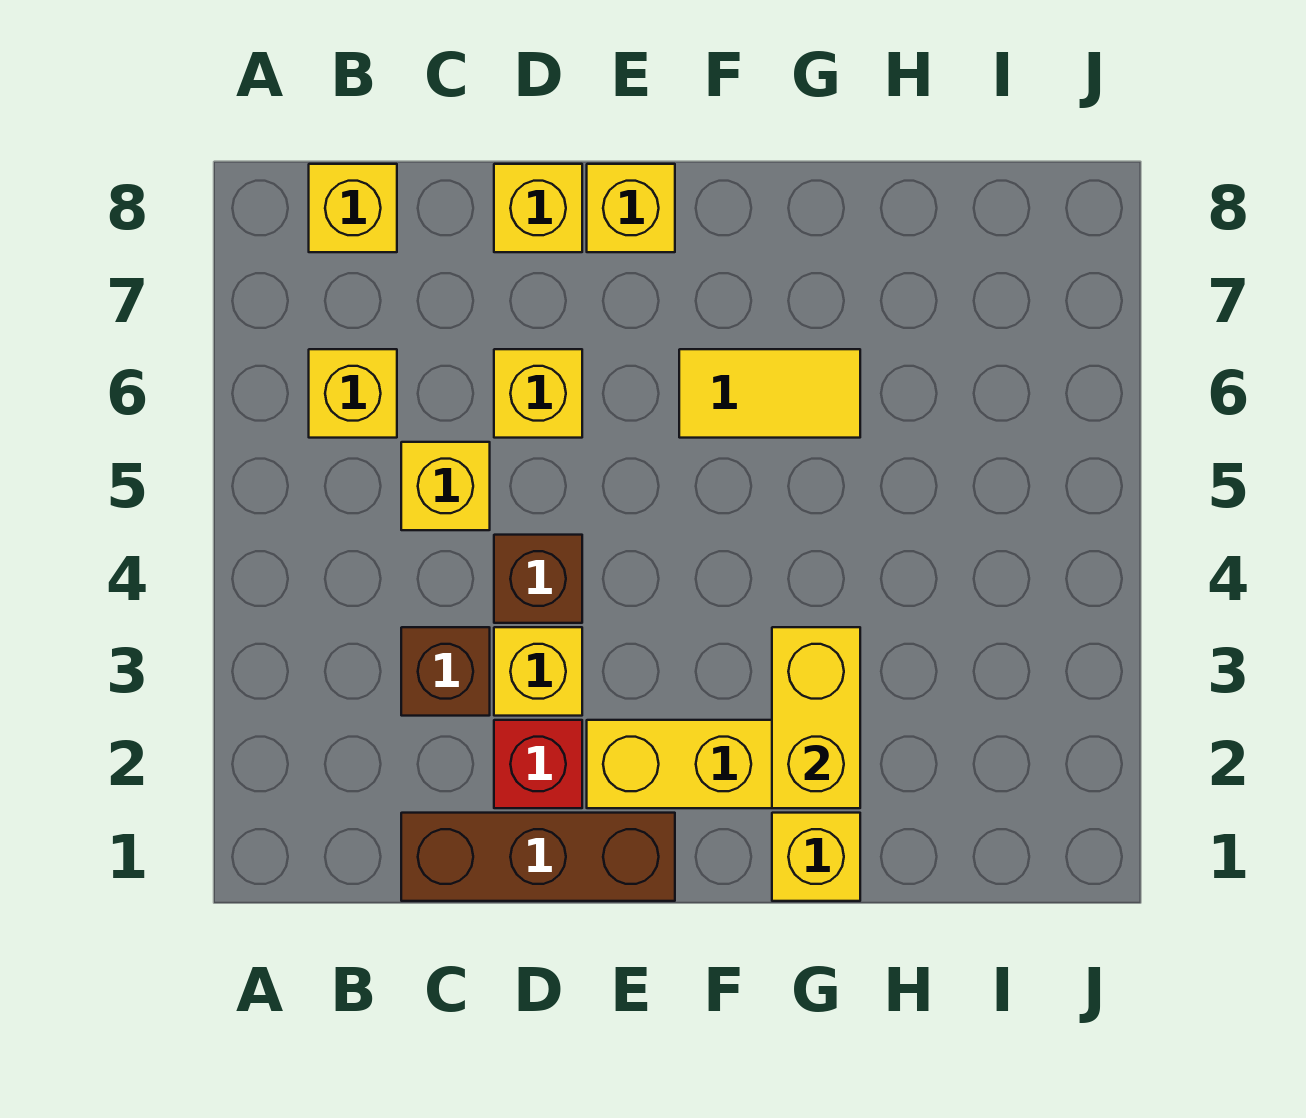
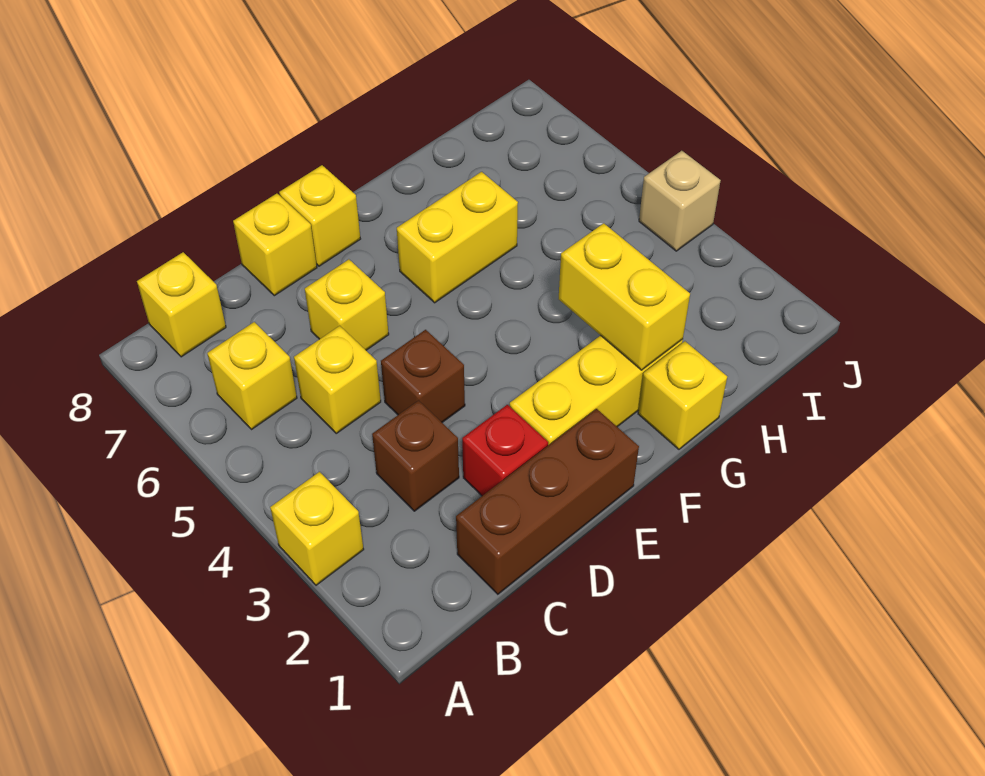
yellow brick D3 level 1 -> yellow brick A3 level 1
yellow tile F6:G6 level 1 -> yellow brick F6:G6 level 1
none -> tan brick J4 level 1

